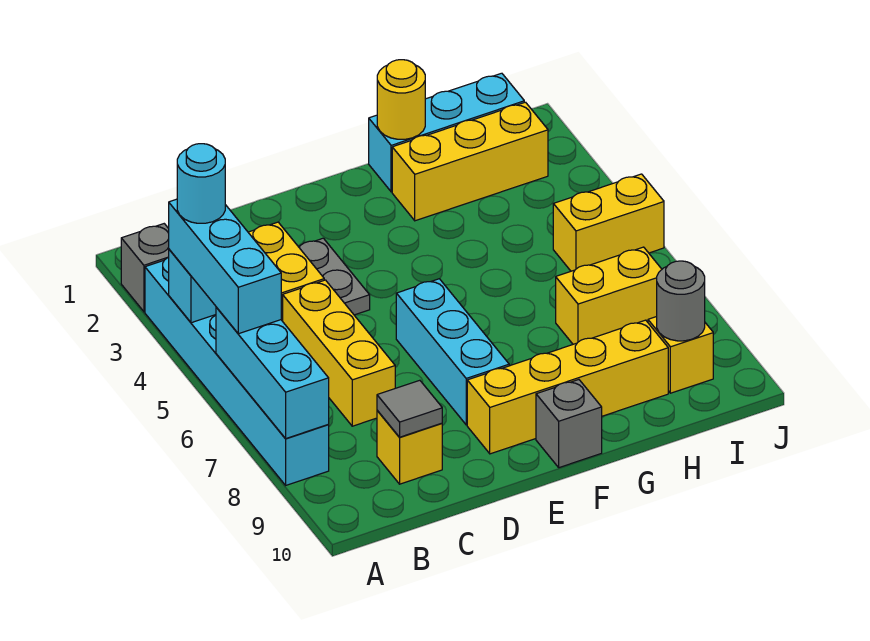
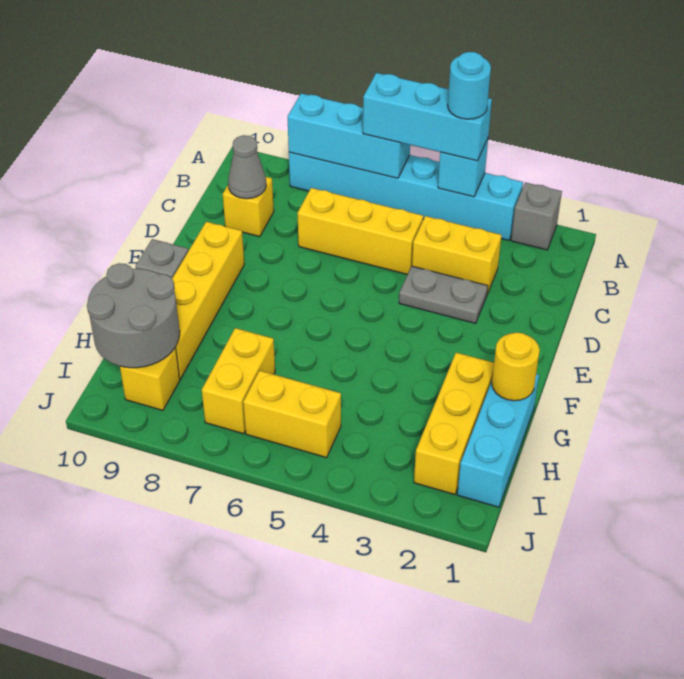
grey tile C9 level 2 -> grey cone C9 level 2
cyan brick E6:E8 level 1 -> none
yellow brick I5:J5 level 1 -> yellow brick I5:I6 level 1
grey round brick I9 level 2 -> grey round brick H9:I10 level 2

